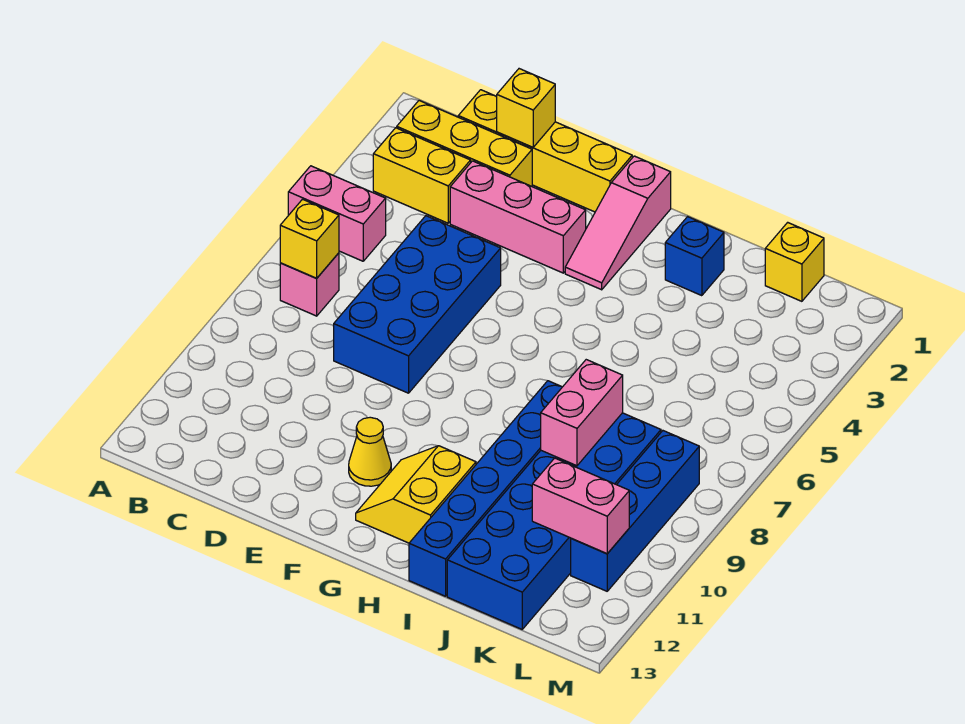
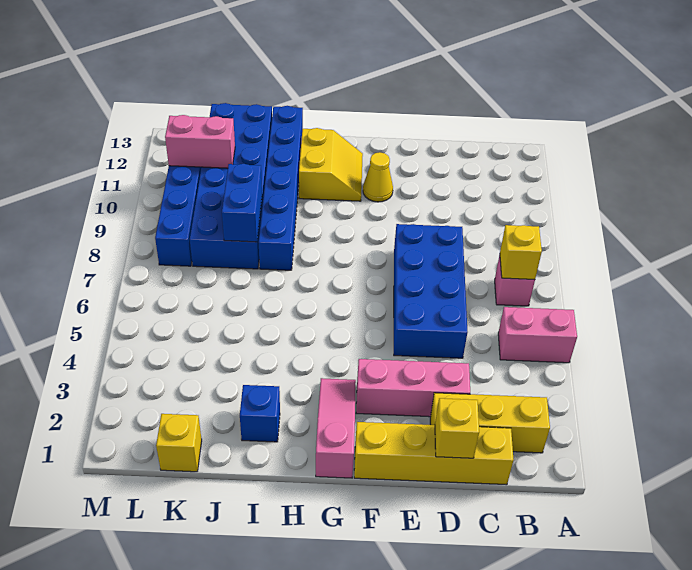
yellow brick B3:C3 level 1 -> none
pink brick J8:J9 level 2 -> blue brick J8:J9 level 2

